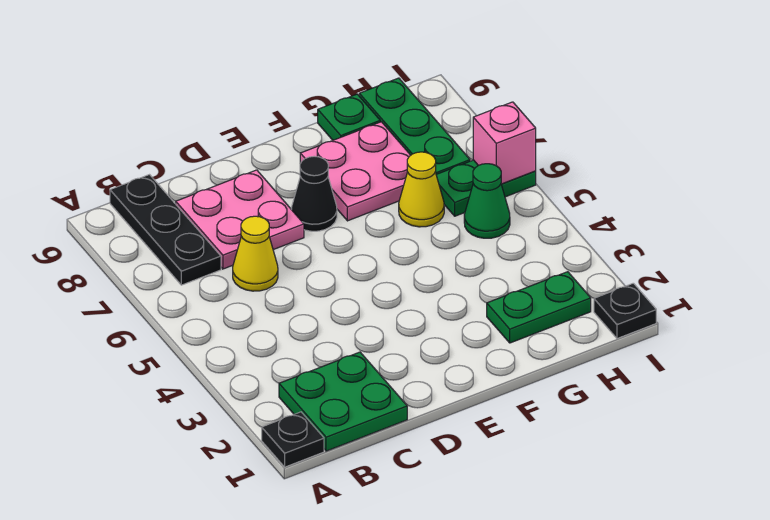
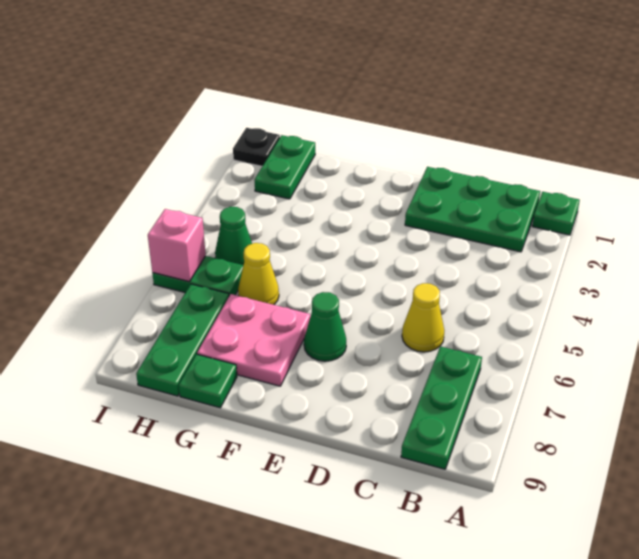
black plate A1 level 1 -> green plate A1 level 1
green plate B1:C2 level 1 -> green plate B1:D2 level 1
black plate B7:B9 level 1 -> green plate B7:B9 level 1
pink plate C7:D8 level 1 -> none
black cone E7 level 1 -> green cone E7 level 1
green plate G2:H2 level 1 -> green plate H1:H2 level 1

